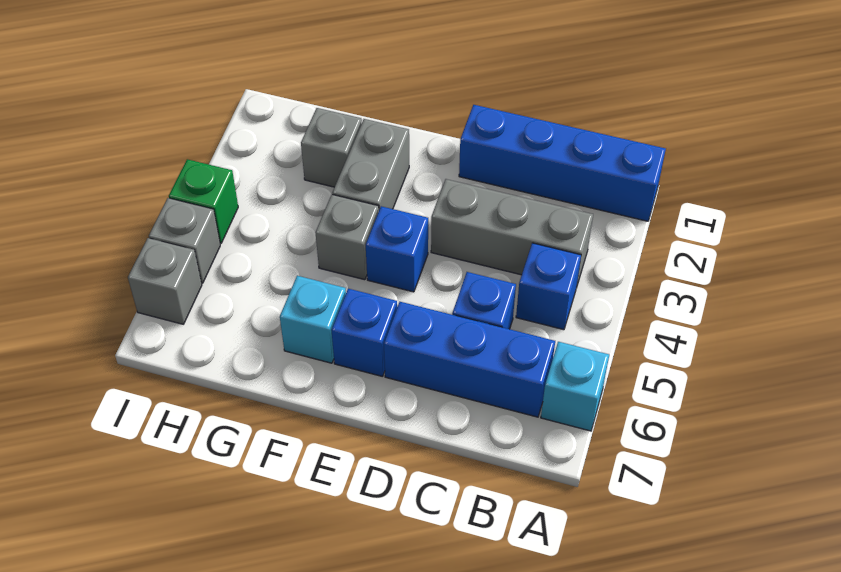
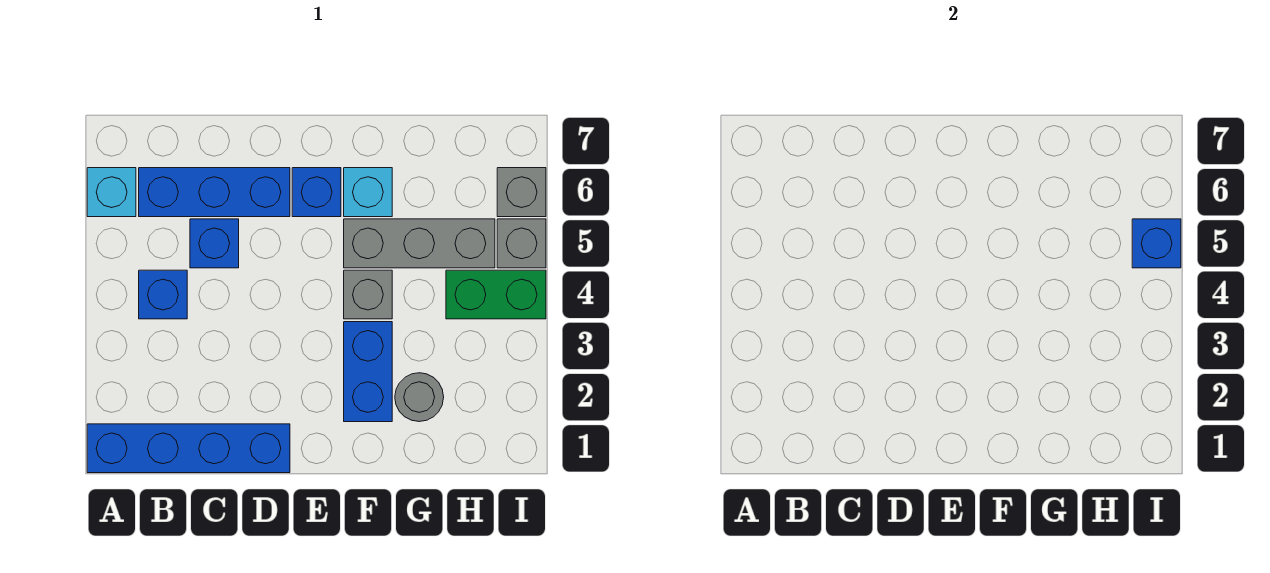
grey brick B3:D3 level 1 -> grey brick F5:H5 level 1
blue brick E4 level 1 -> blue brick I5 level 2
grey brick F2:F3 level 1 -> blue brick F2:F3 level 1
grey brick G2 level 1 -> grey round brick G2 level 1
green brick I4 level 1 -> green brick H4:I4 level 1

